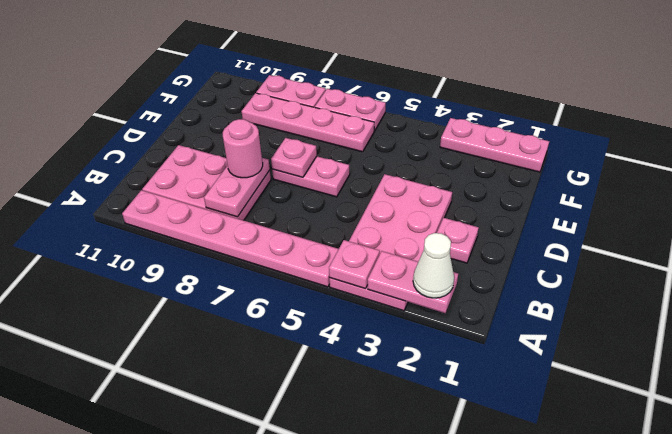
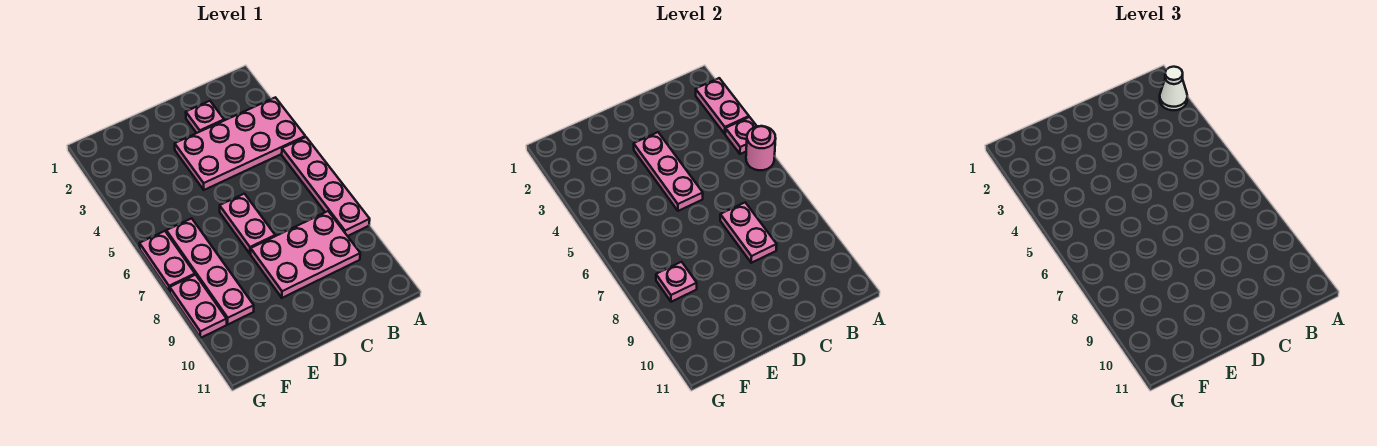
pink plate A5:A10 level 1 -> pink plate A5:A8 level 1
pink plate B8:C10 level 1 -> pink plate B8:D9 level 1
pink plate B8:C8 level 2 -> pink plate C7:C8 level 2
pink round brick C8 level 3 -> pink round brick A5 level 2
pink plate D7 level 2 -> pink plate F8 level 2
pink plate G1:G3 level 1 -> pink plate D3:D5 level 2

